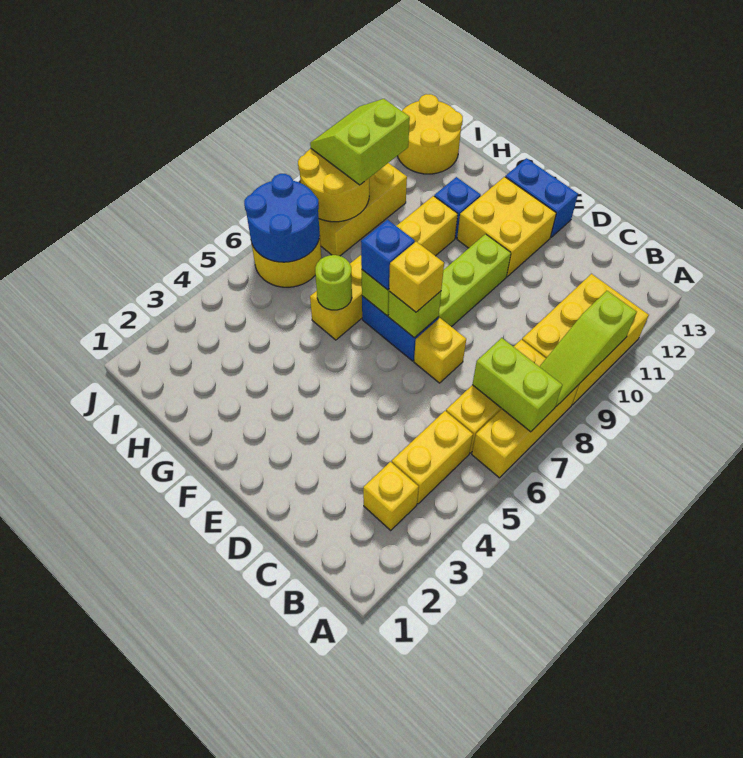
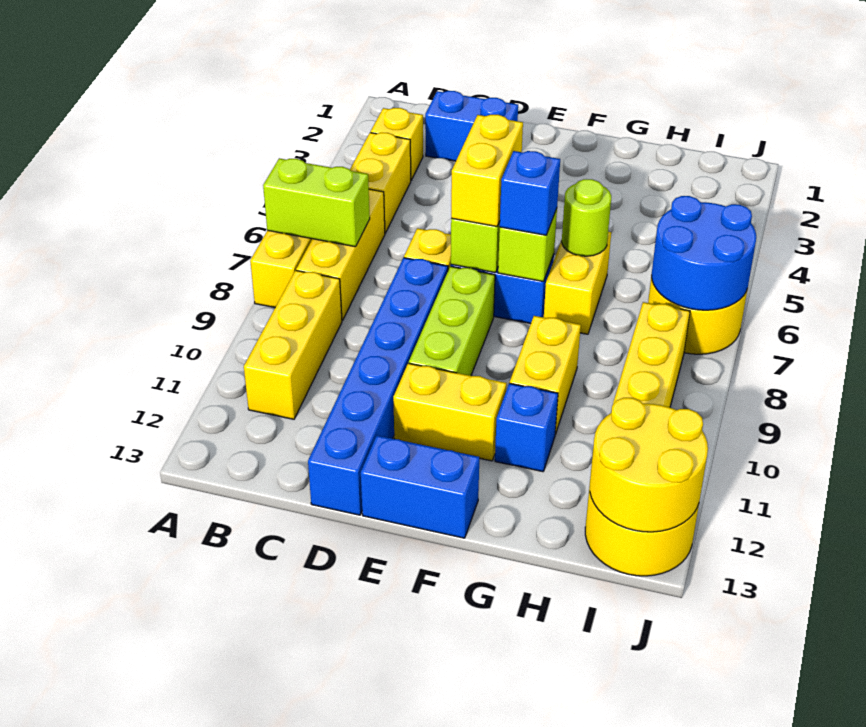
lime slope A8:A10 level 2 top 10 -> none
yellow brick A9:B11 level 1 -> yellow brick B9:B11 level 1
none -> blue brick C2:D2 level 1
none -> blue brick D8:D13 level 1
yellow brick E7 level 3 -> yellow brick E6:E7 level 3
yellow brick E11:F12 level 1 -> yellow brick E11:F11 level 1
yellow round brick I8:J9 level 2 -> yellow round brick I12:J13 level 2
lime slope I9:J10 level 3 top I -> none

